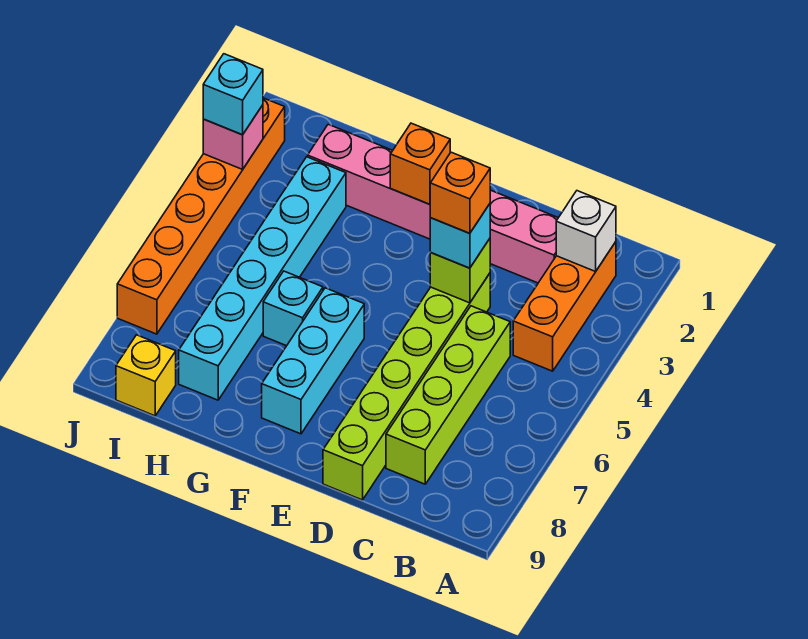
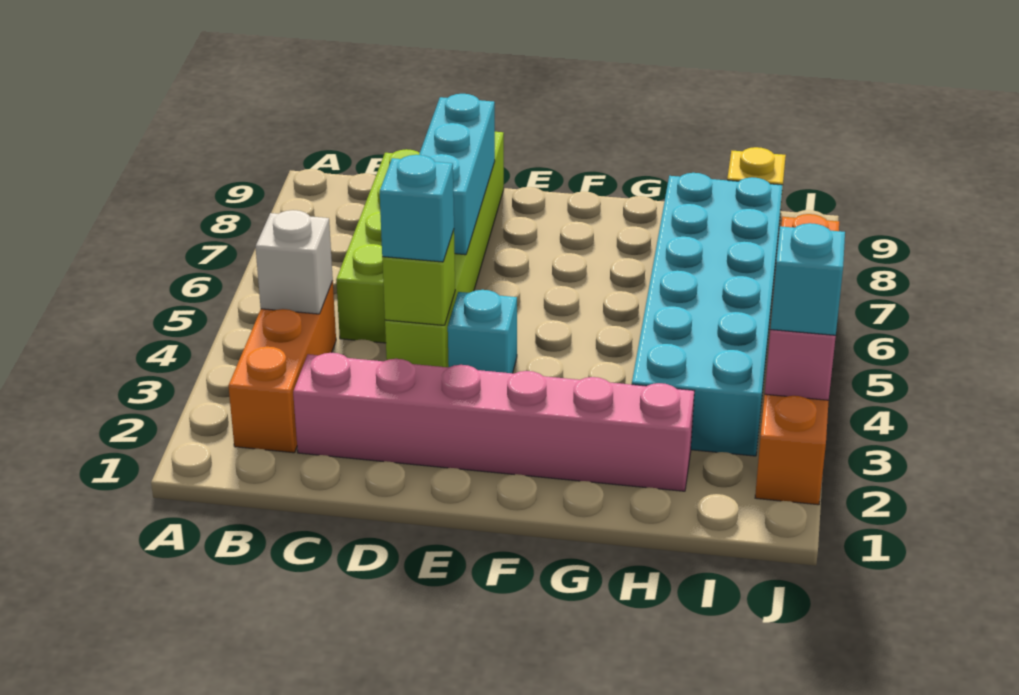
white brick B2 level 2 -> white brick B4 level 2
orange brick D4 level 4 -> none
orange brick F2 level 2 -> none
cyan brick F6:F8 level 1 -> cyan brick D6:D8 level 2
cyan brick G6 level 1 -> cyan brick E4 level 1
cyan brick H3:H8 level 1 -> cyan brick H3:I8 level 1

